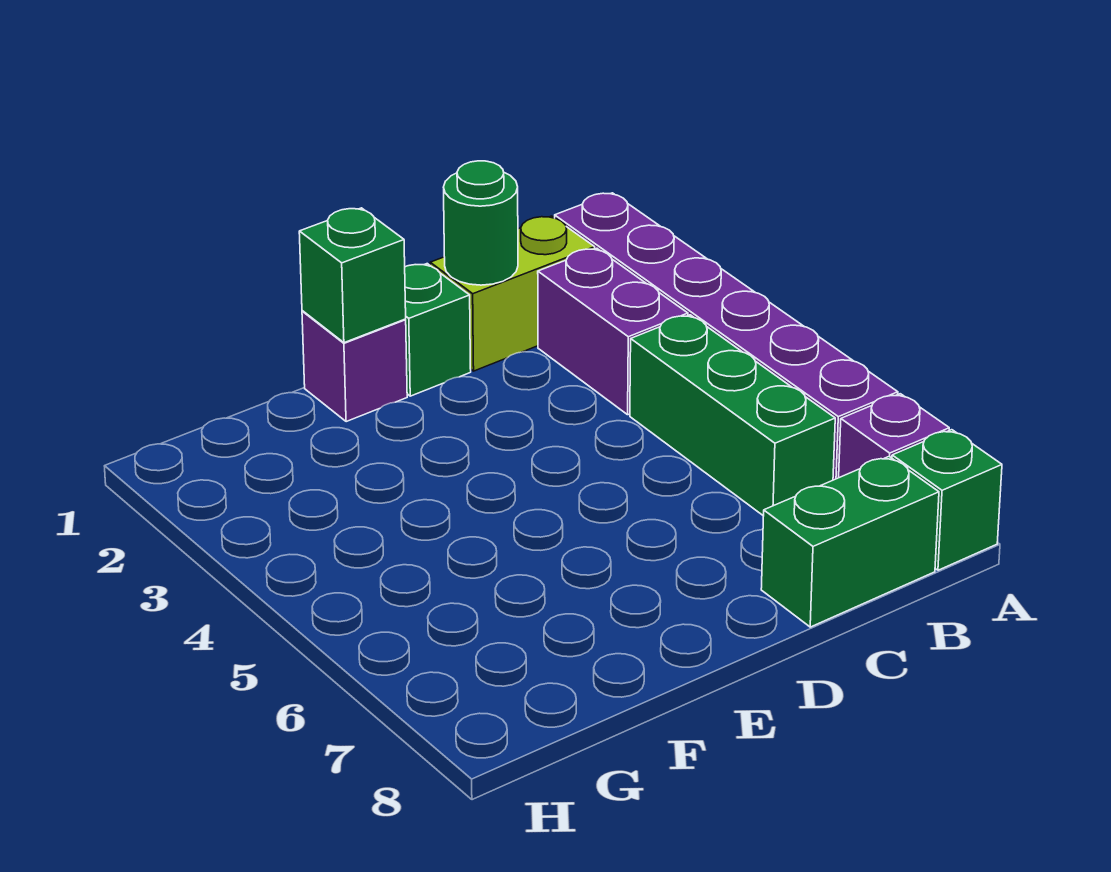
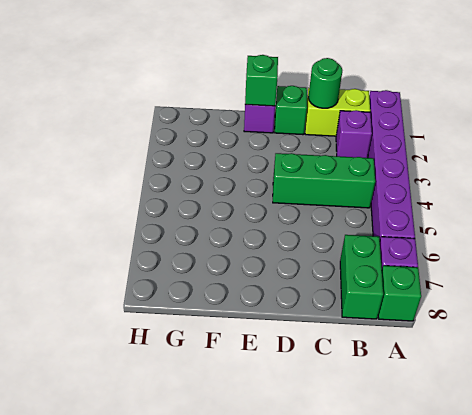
purple brick B2:B3 level 1 -> purple brick B2 level 1
green brick B4:B6 level 1 -> green brick B4:D4 level 1
green brick B8:C8 level 1 -> green brick B7:B8 level 1

